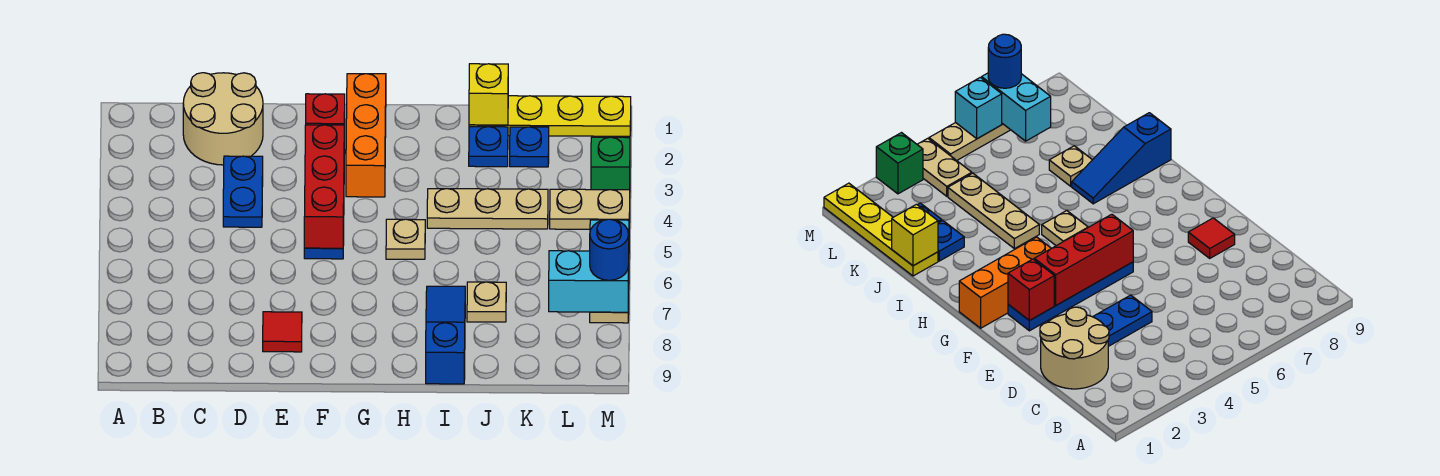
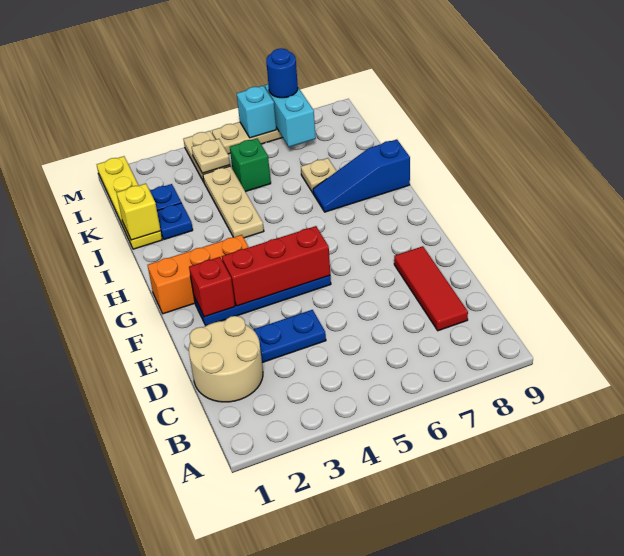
red tile E8 level 1 -> red tile C8:E8 level 1
tan plate H5 level 1 -> tan plate L4 level 2
green brick M3 level 1 -> green brick K5 level 1

